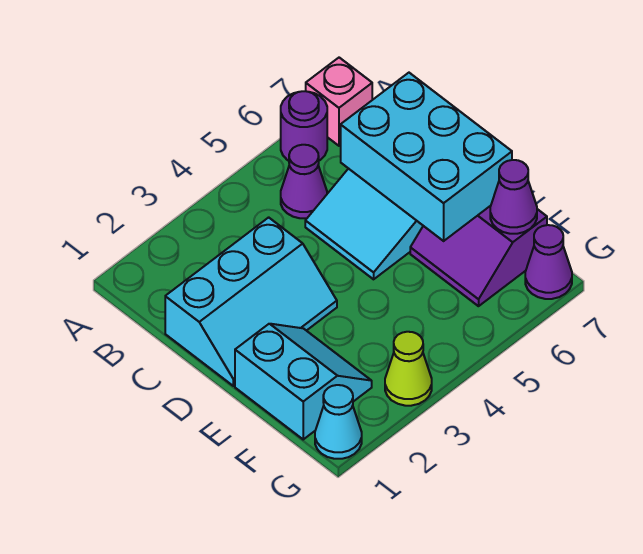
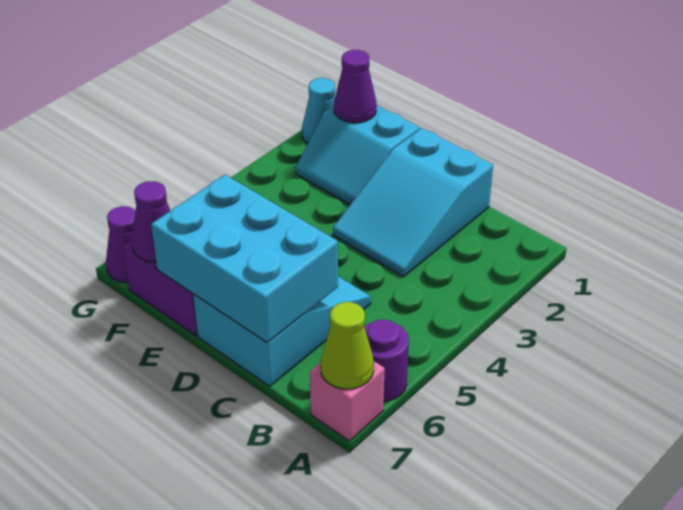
purple cone B5 level 1 -> purple cone F1 level 2
cyan slope C1:D3 level 1 top C -> cyan slope C1:D3 level 1 top 1
lime cone G3 level 1 -> lime cone A7 level 2

